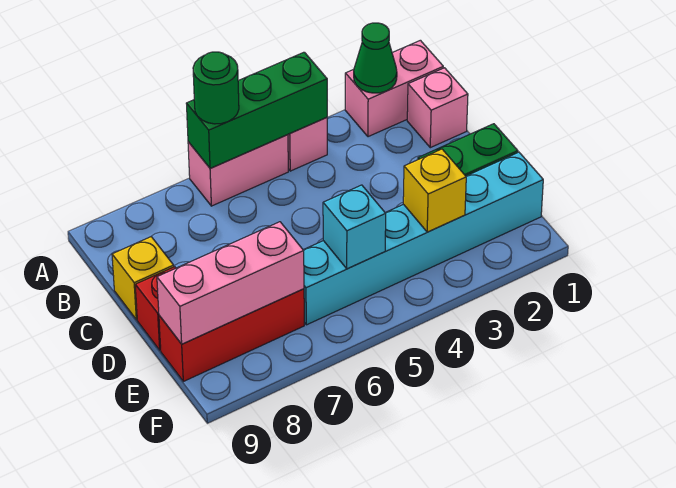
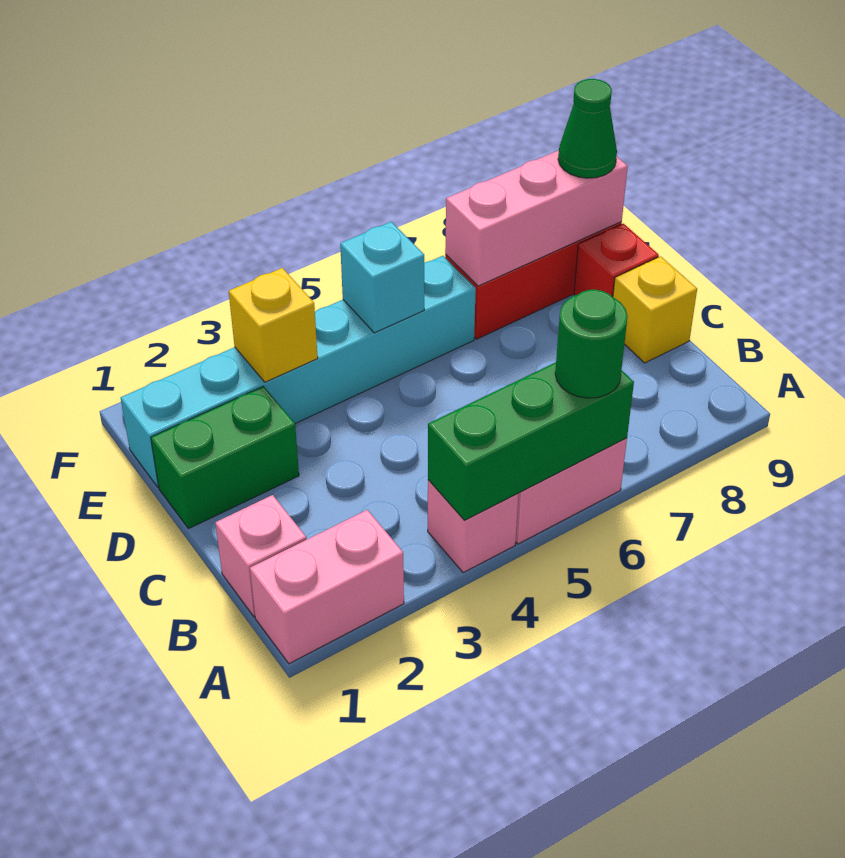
green cone A2 level 2 -> green cone E9 level 3

